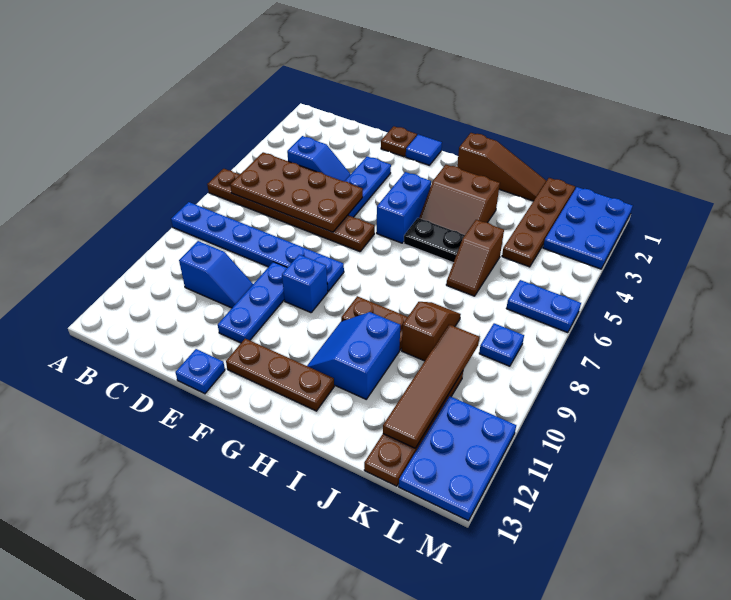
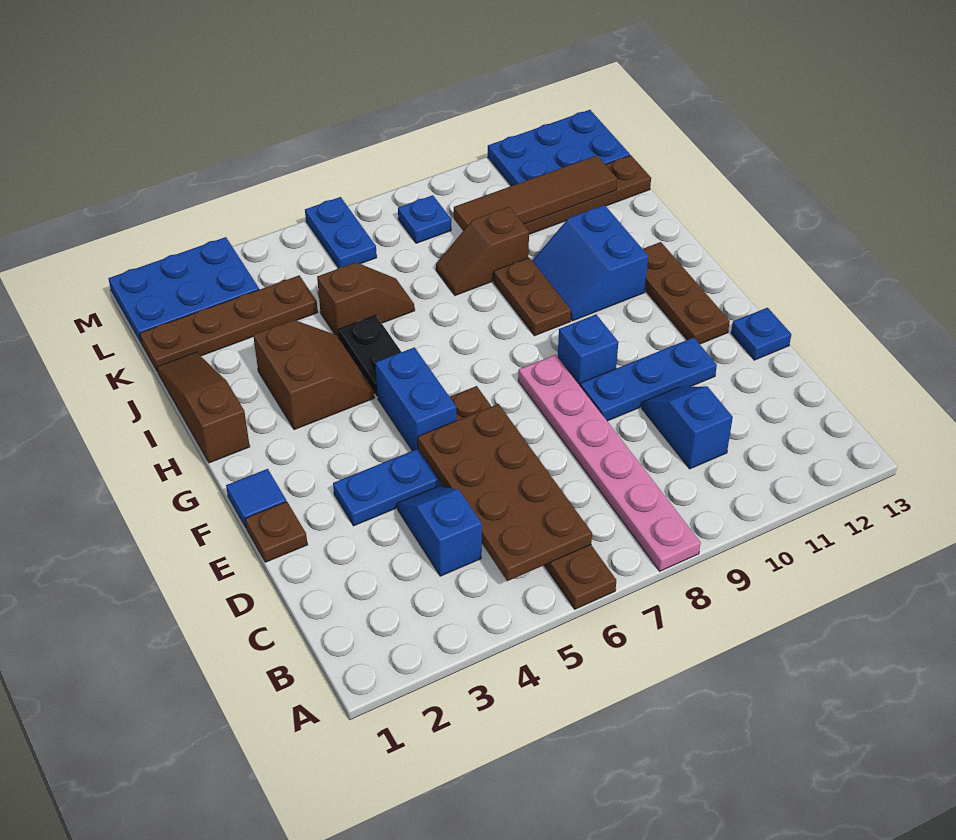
blue plate A8:F8 level 1 -> pink plate A8:F8 level 1
blue brick G4:G5 level 1 -> blue brick F5:G5 level 1
blue slope H10:I11 level 1 top I -> blue slope H10:I11 level 1 top 11

